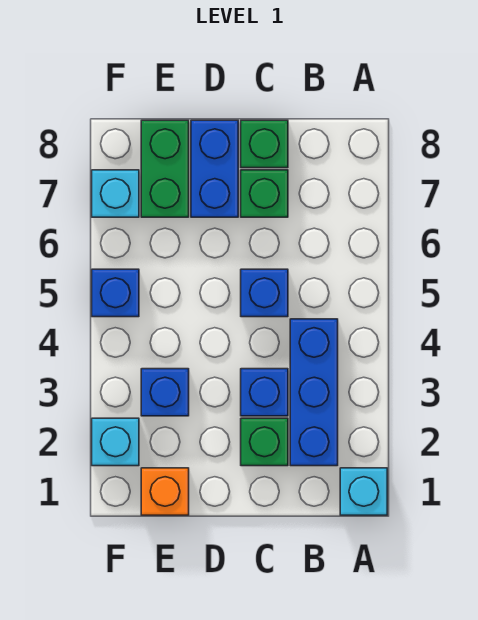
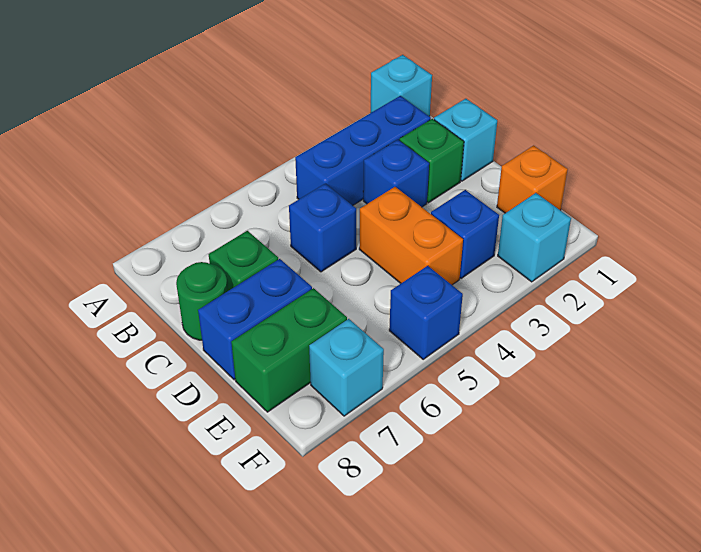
none -> cyan brick C1 level 1
green brick C8 level 1 -> green round brick C8 level 1
none -> orange brick D4:E4 level 1

